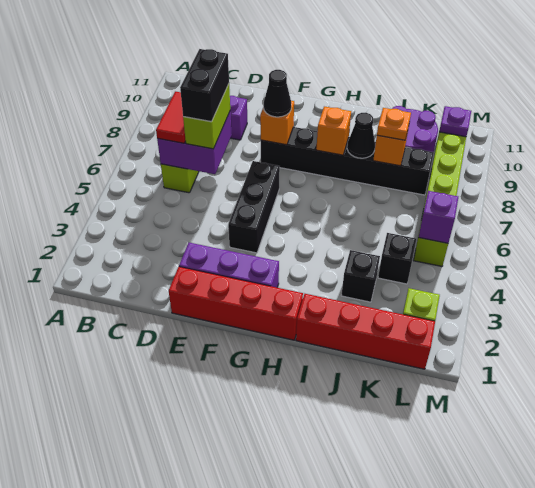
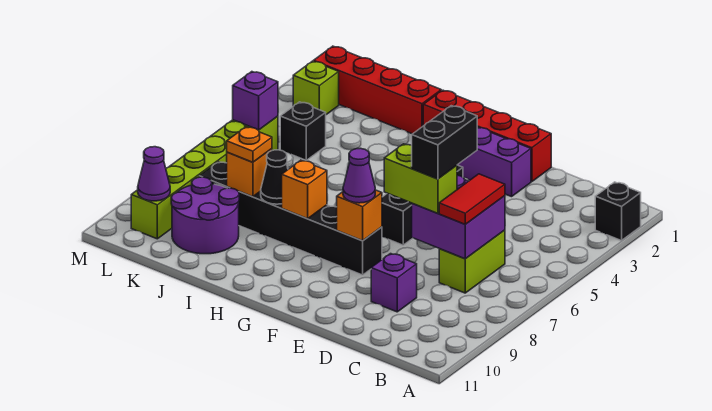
lime brick D6:D7 level 3 -> lime brick D7:E7 level 3
black cone F8 level 3 -> purple cone F8 level 3
black brick J3 level 1 -> black brick A2 level 1
purple plate L10 level 2 -> purple cone L10 level 2

